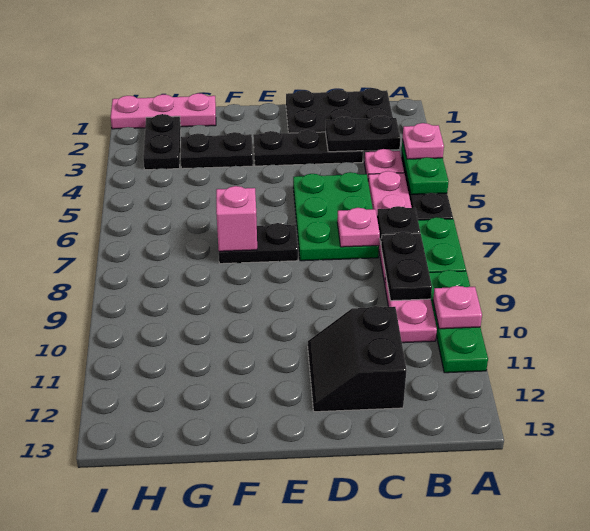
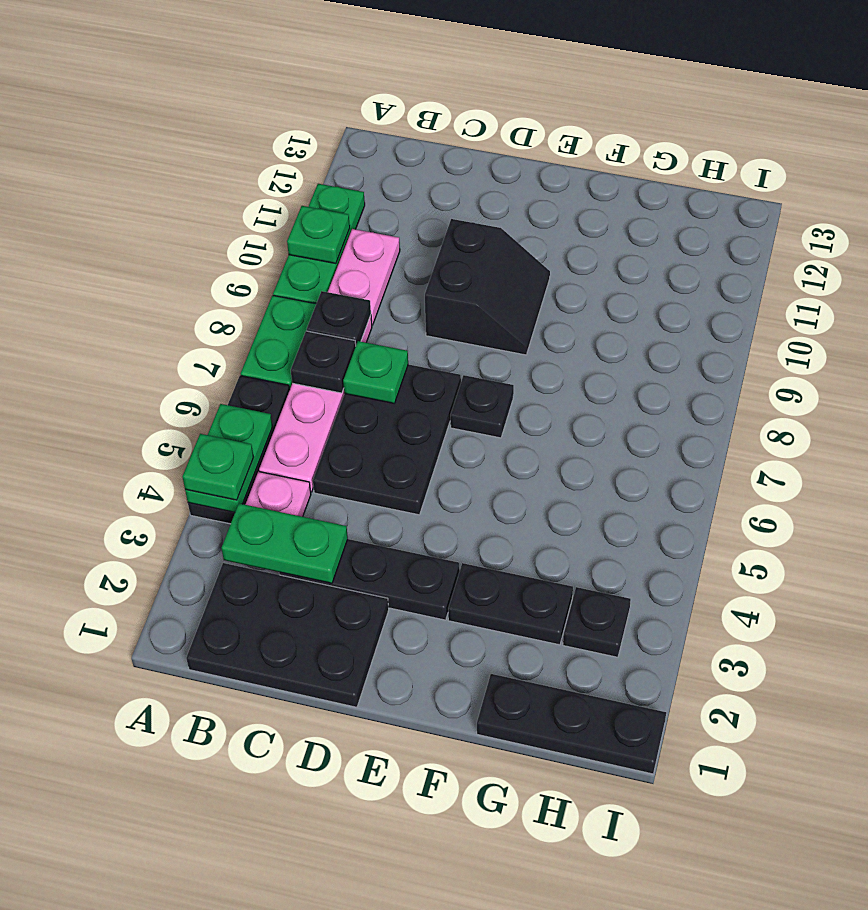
pink plate A4 level 3 -> green plate A4 level 3
pink plate A10 level 2 -> green plate A10 level 2
black plate B3:C3 level 2 -> green plate B3:C3 level 2
black plate B8:B9 level 2 -> black plate B8 level 2
green plate C5:D7 level 1 -> black plate C5:D7 level 1
pink plate C7 level 2 -> green plate C7 level 2
black slope C11:D12 level 1 top C -> black slope D9:E10 level 1 top D
black plate E7:F7 level 1 -> black plate E7 level 1
pink brick F7 level 2 -> none
pink plate G1:I1 level 1 -> black plate G1:I1 level 1
black plate H2:H3 level 1 -> black plate H3 level 1

